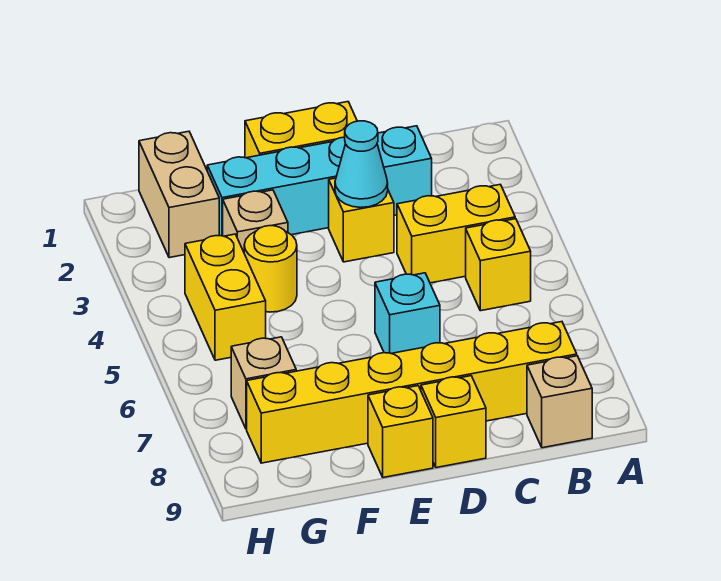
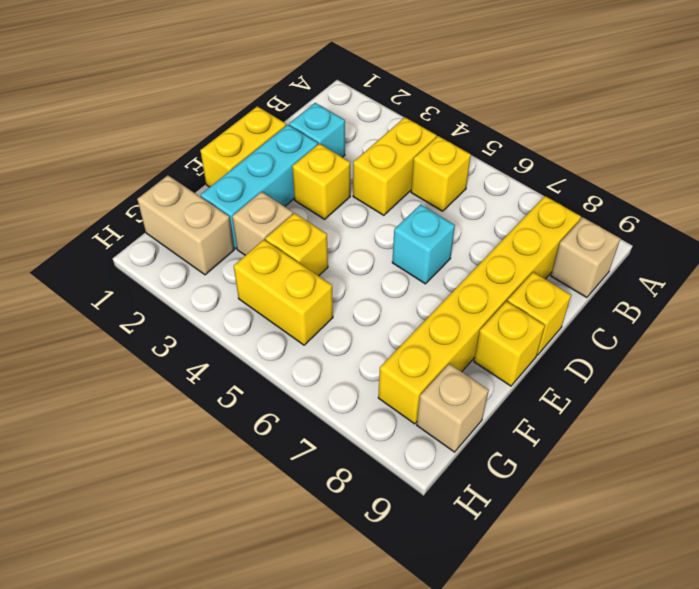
cyan cone D3 level 2 -> none
yellow round brick F4 level 1 -> yellow brick F4 level 1
tan brick G7 level 1 -> tan brick G9 level 1

